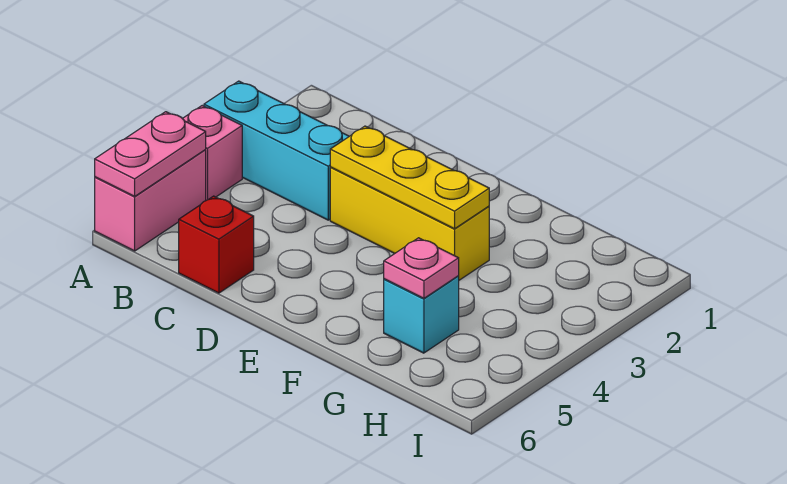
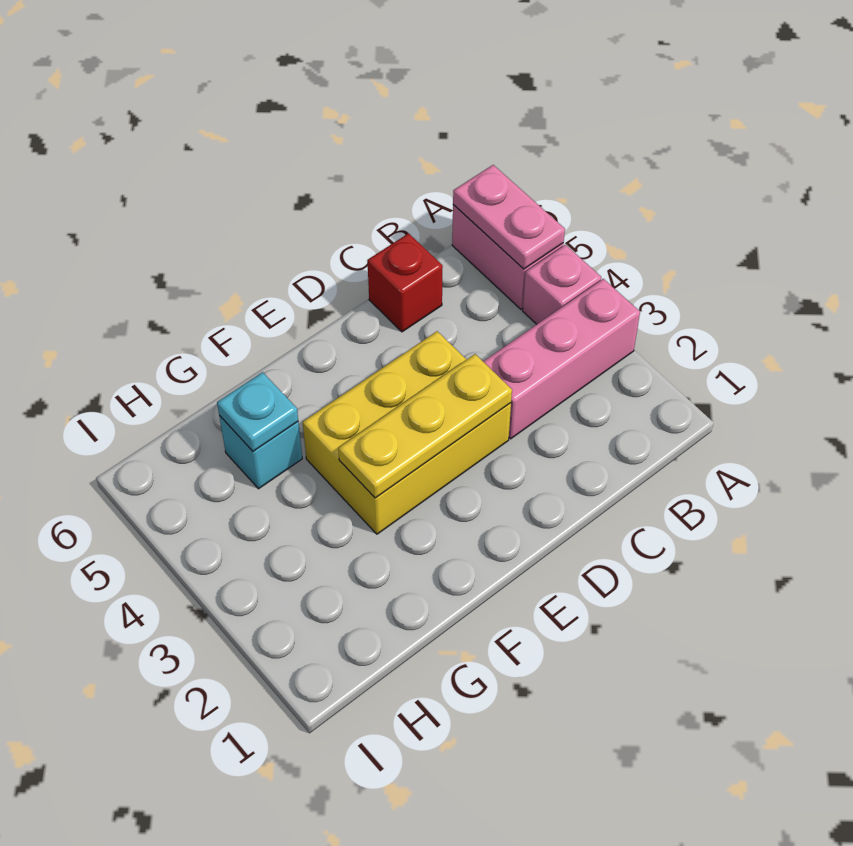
cyan brick A3:C3 level 1 -> pink brick A3:C3 level 1
yellow brick D3:F3 level 1 -> yellow brick D3:F4 level 1
pink plate G5 level 2 -> cyan plate G5 level 2

